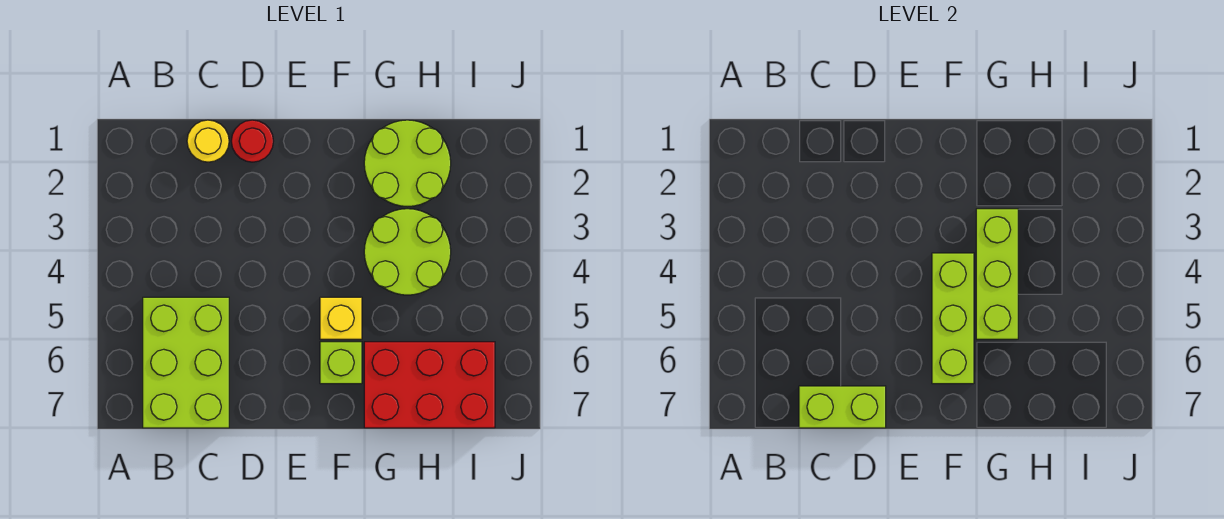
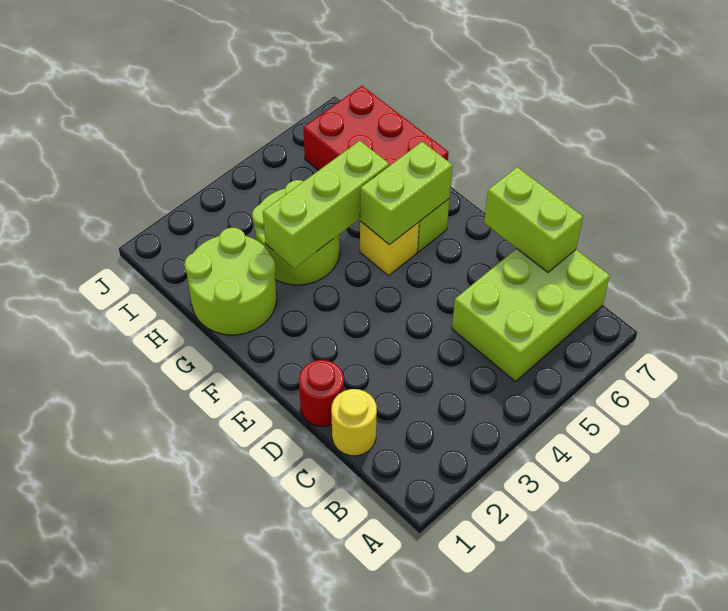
lime brick F4:F6 level 2 -> lime brick F5:F6 level 2

